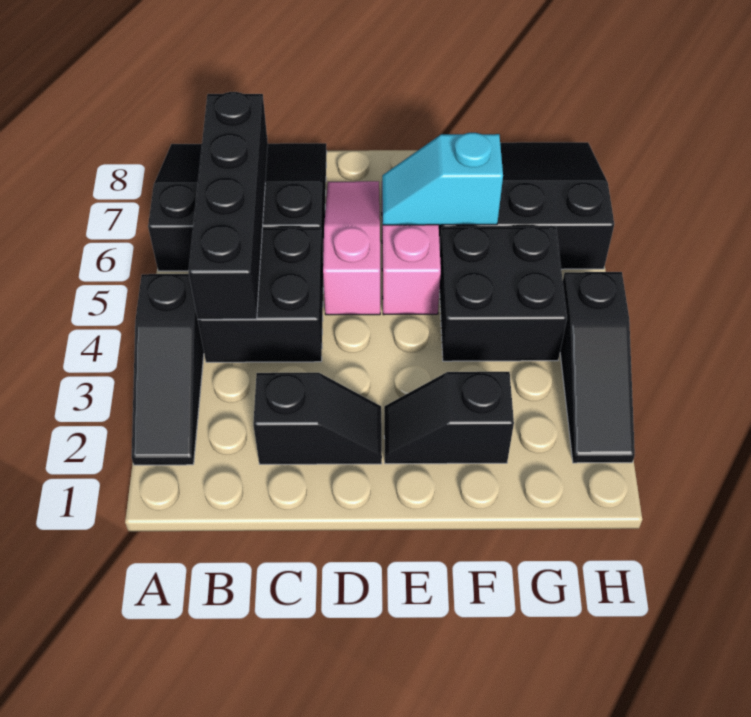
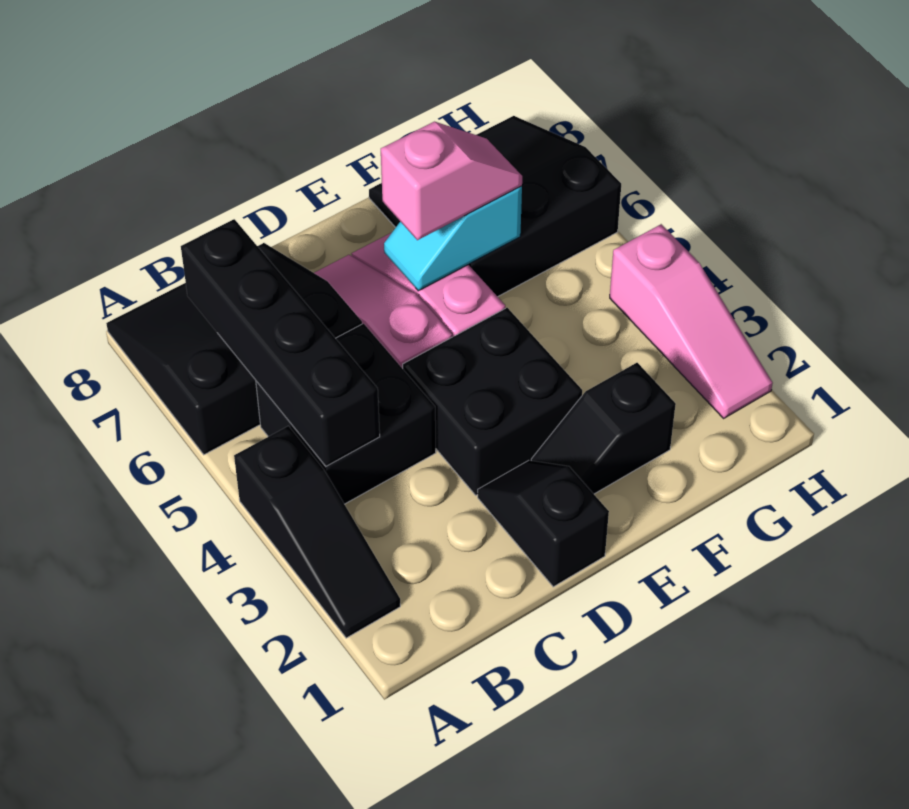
black slope C2:D2 level 1 top C -> black slope D1:D2 level 1 top 1
none -> pink slope E6:F6 level 3 top E
black brick F4:G5 level 1 -> black brick D3:E4 level 1
black slope H2:H4 level 1 top 4 -> pink slope H2:H4 level 1 top 4

